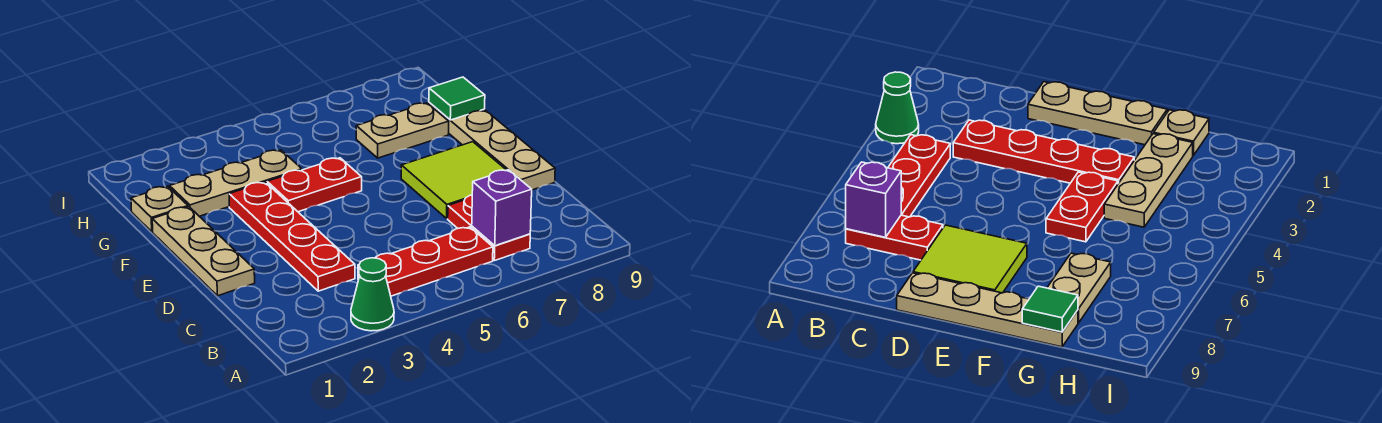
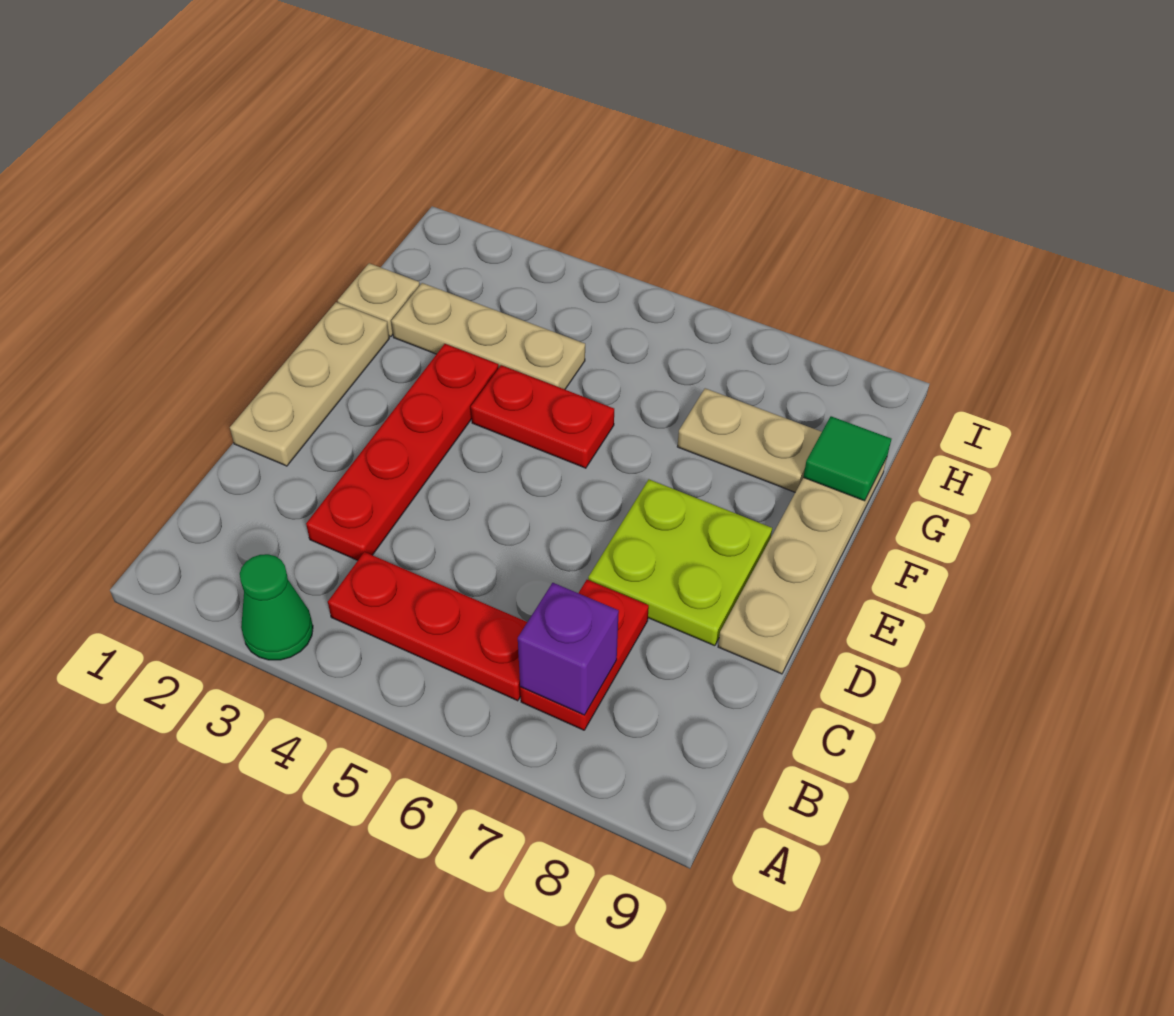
lime tile D7:E8 level 1 -> lime plate D7:E8 level 1

